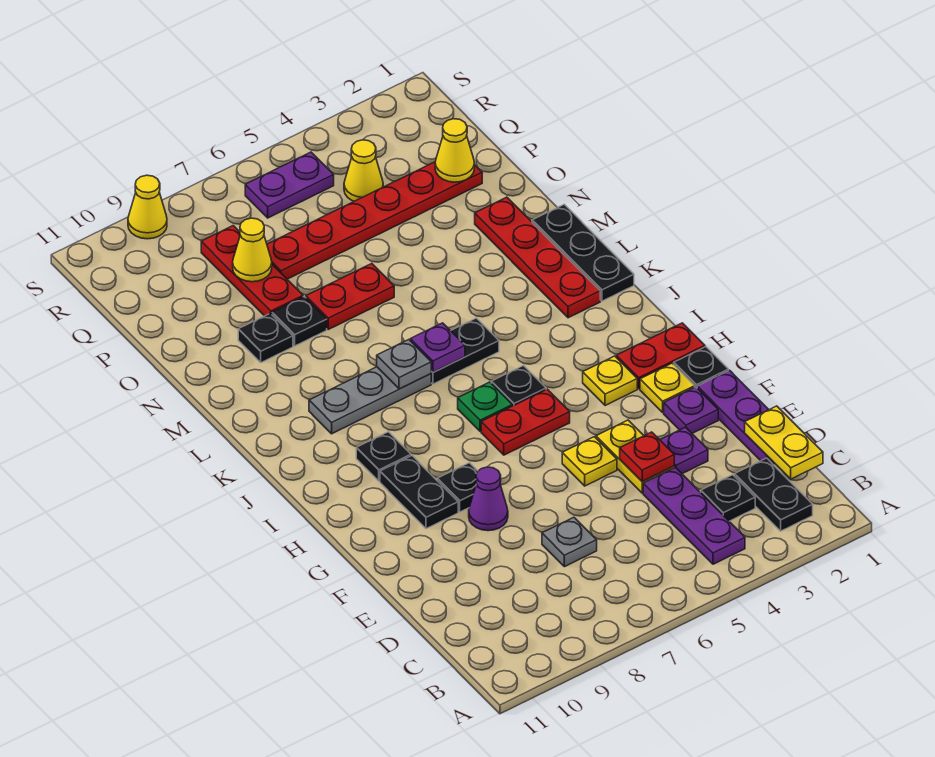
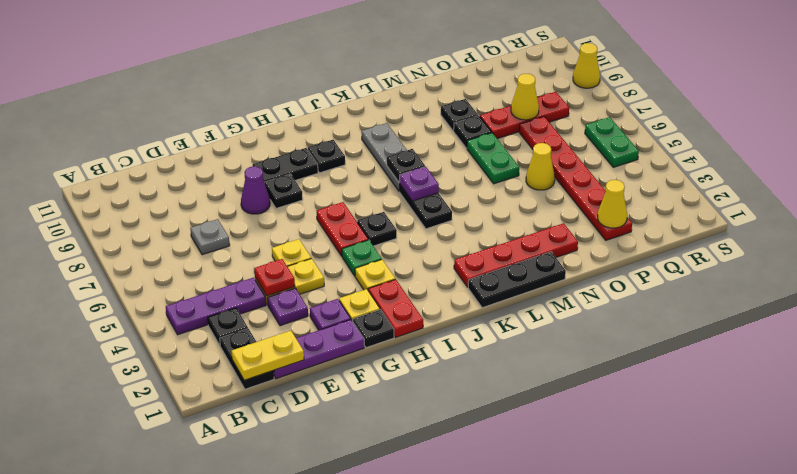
black plate B2:C2 level 1 -> black plate C1:C2 level 1
green plate I6 level 1 -> green plate H4 level 1
grey plate K7 level 2 -> black plate K7 level 2
red plate N6:N7 level 1 -> green plate N6:N7 level 1
yellow cone Q4 level 1 -> yellow cone O5 level 1
purple plate R5:R6 level 1 -> green plate R5:R6 level 1

